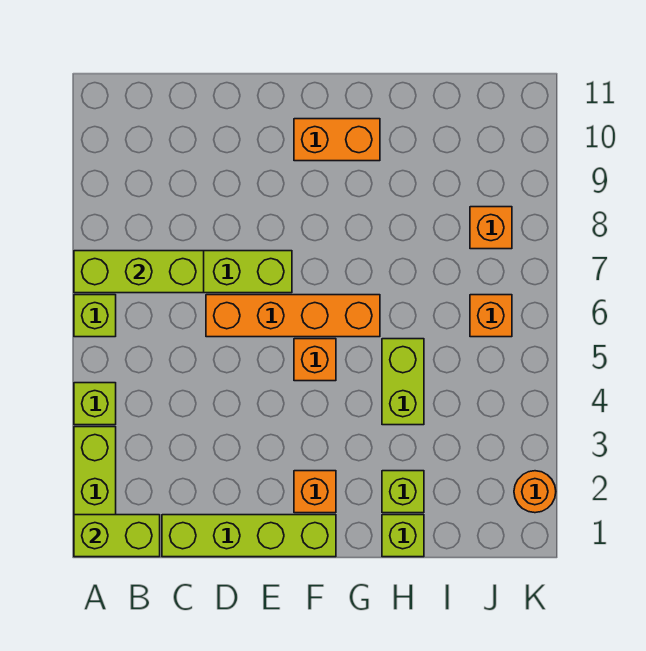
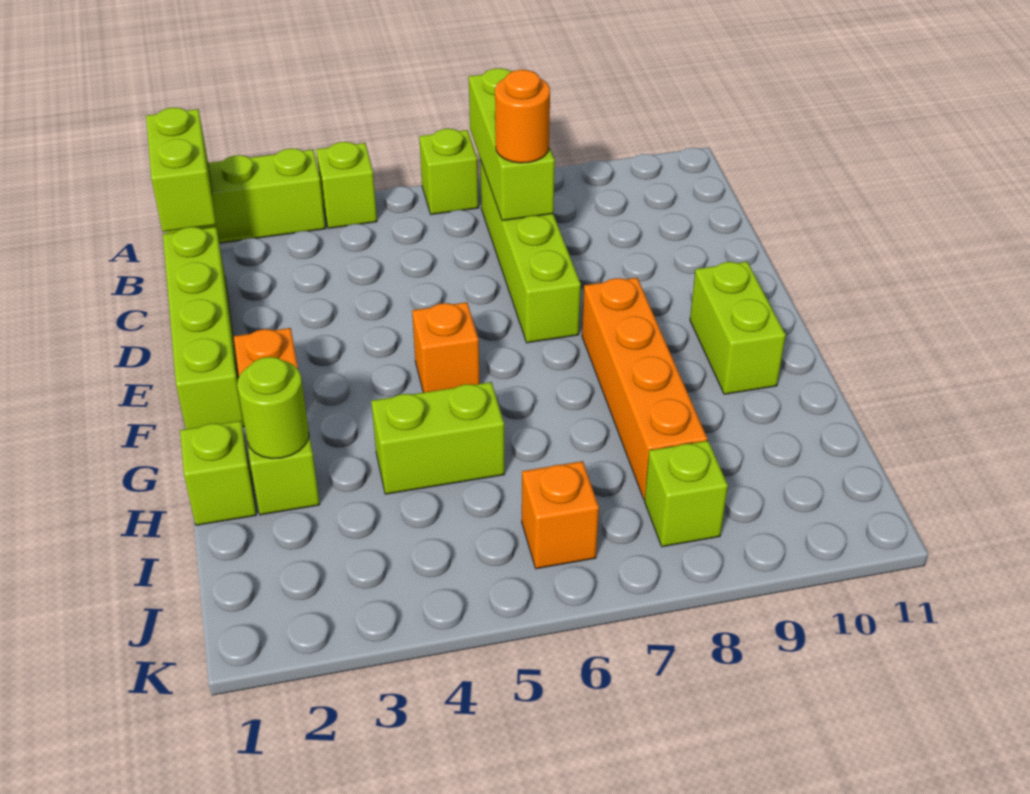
orange brick D6:G6 level 1 -> orange brick F8:I8 level 1
orange brick F10:G10 level 1 -> lime brick F10:G10 level 1
none -> lime round brick H2 level 2
orange brick J8 level 1 -> lime brick J8 level 1
orange round brick K2 level 1 -> orange round brick C7 level 3

